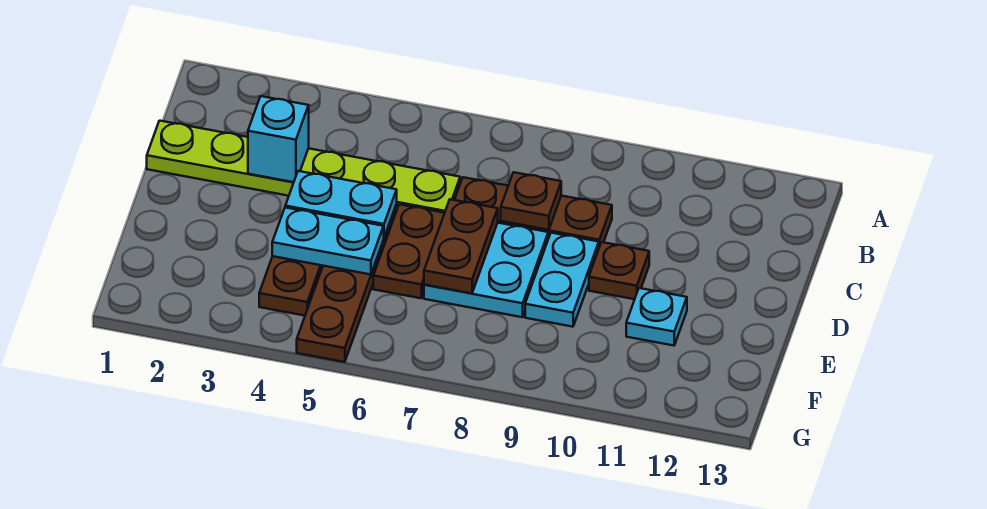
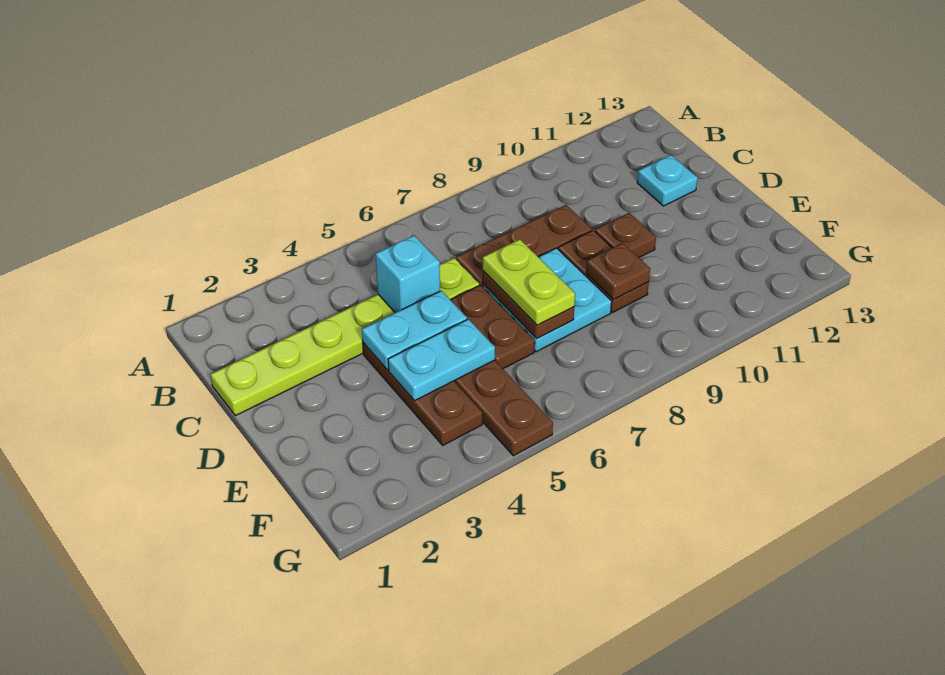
cyan brick C3 level 2 -> cyan brick C5 level 2
brown plate C8 level 2 -> brown plate E9 level 2
none -> lime plate D7:E7 level 3
cyan plate D9:E9 level 1 -> brown plate D9:E9 level 1
cyan plate E11 level 1 -> cyan plate C12 level 1

